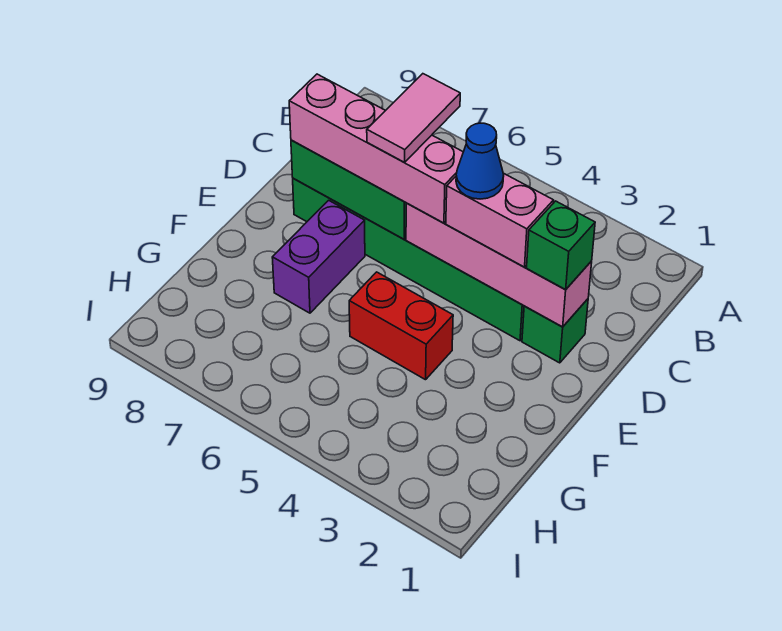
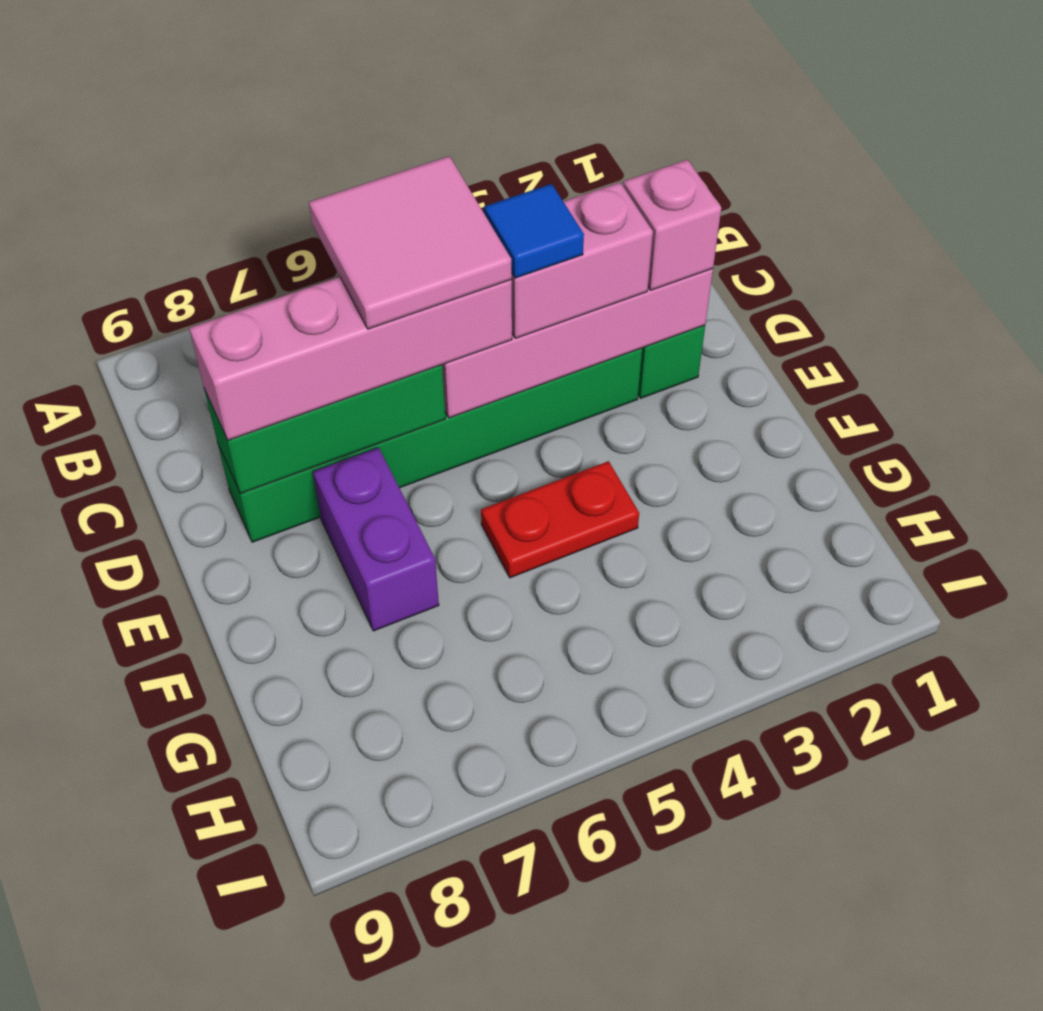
pink tile C6:D6 level 4 -> pink tile C5:D6 level 4
green brick D2 level 3 -> pink brick D2 level 3
blue cone D4 level 4 -> blue tile D4 level 4
red brick F4:F5 level 1 -> red plate F4:F5 level 1

